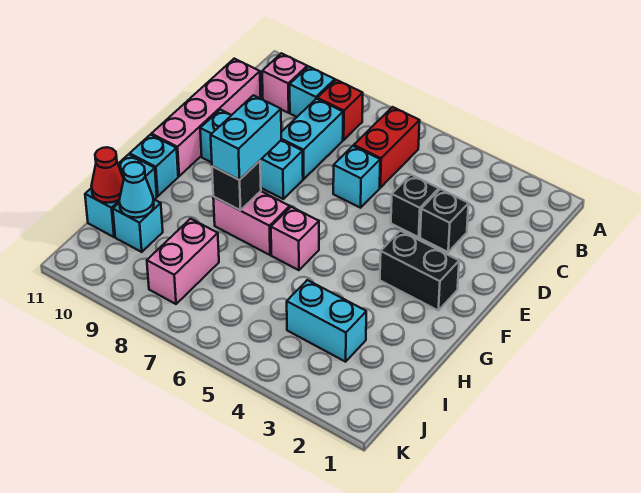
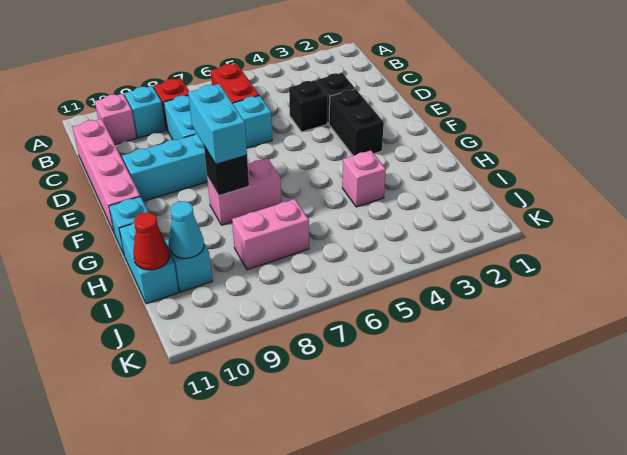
black brick F2:F3 level 1 -> black brick E3:F3 level 1
pink brick G6 level 1 -> pink brick H4 level 1
cyan brick I3:I4 level 1 -> none
pink brick I8:J8 level 1 -> pink brick I7:I8 level 1

